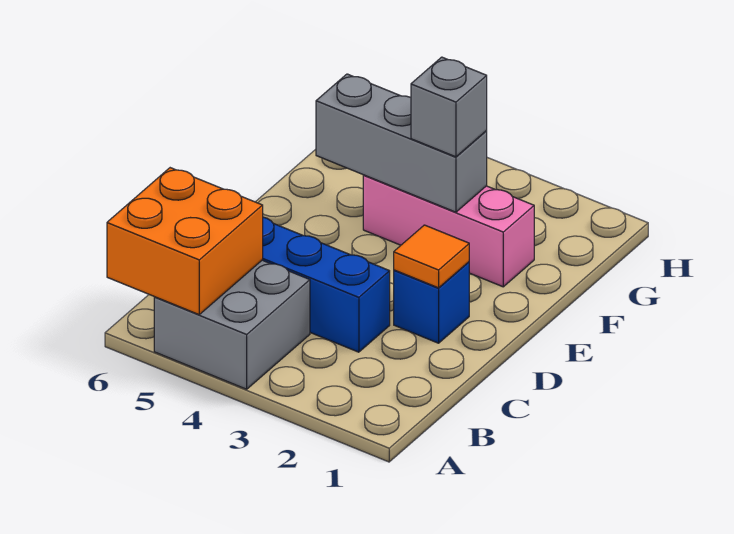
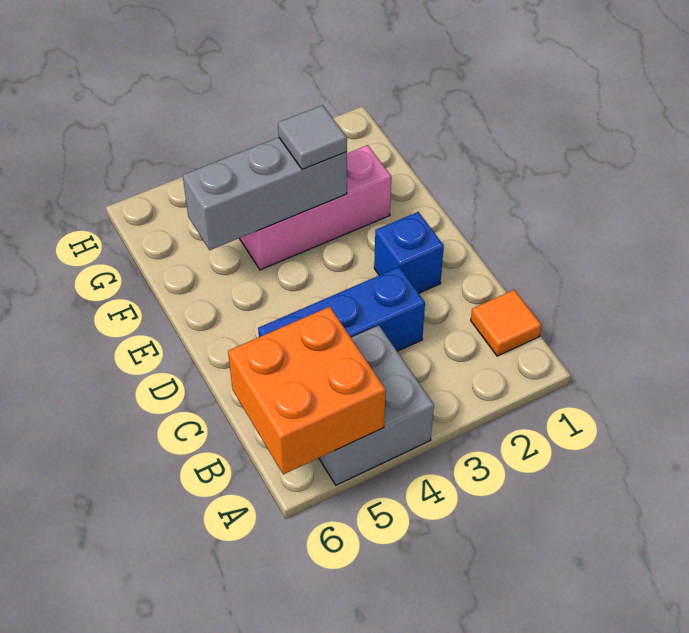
orange tile D2 level 2 -> orange tile B1 level 1
grey brick F3 level 3 -> grey tile F3 level 3

